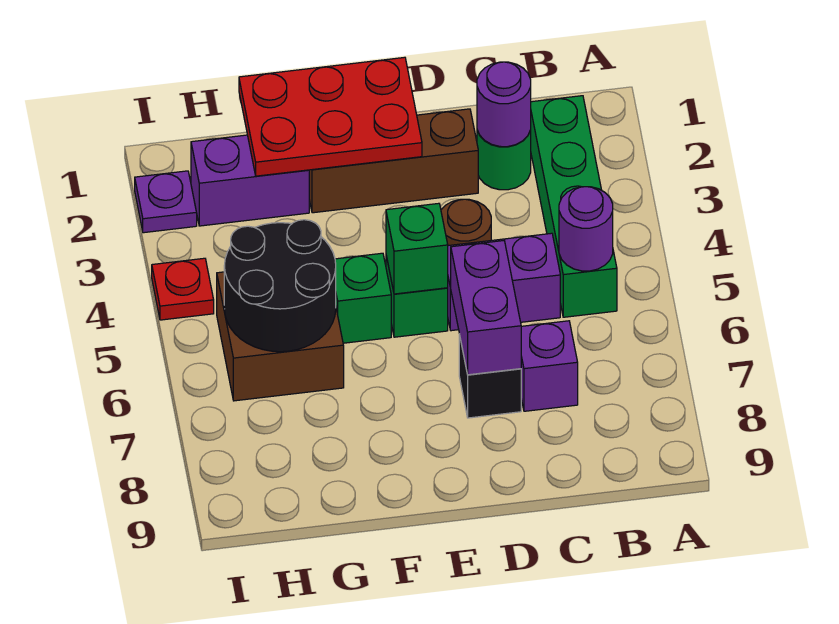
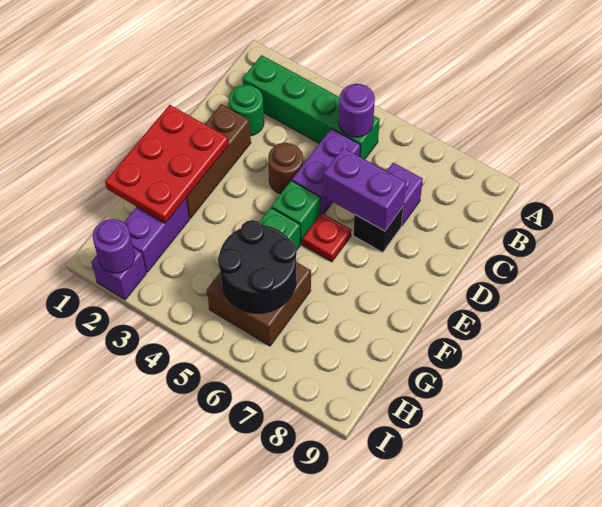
purple round brick C2 level 2 -> purple round brick I2 level 2
green brick E5 level 2 -> none
purple plate I2 level 1 -> purple brick I2 level 1
red plate I4 level 1 -> red plate E6 level 1

